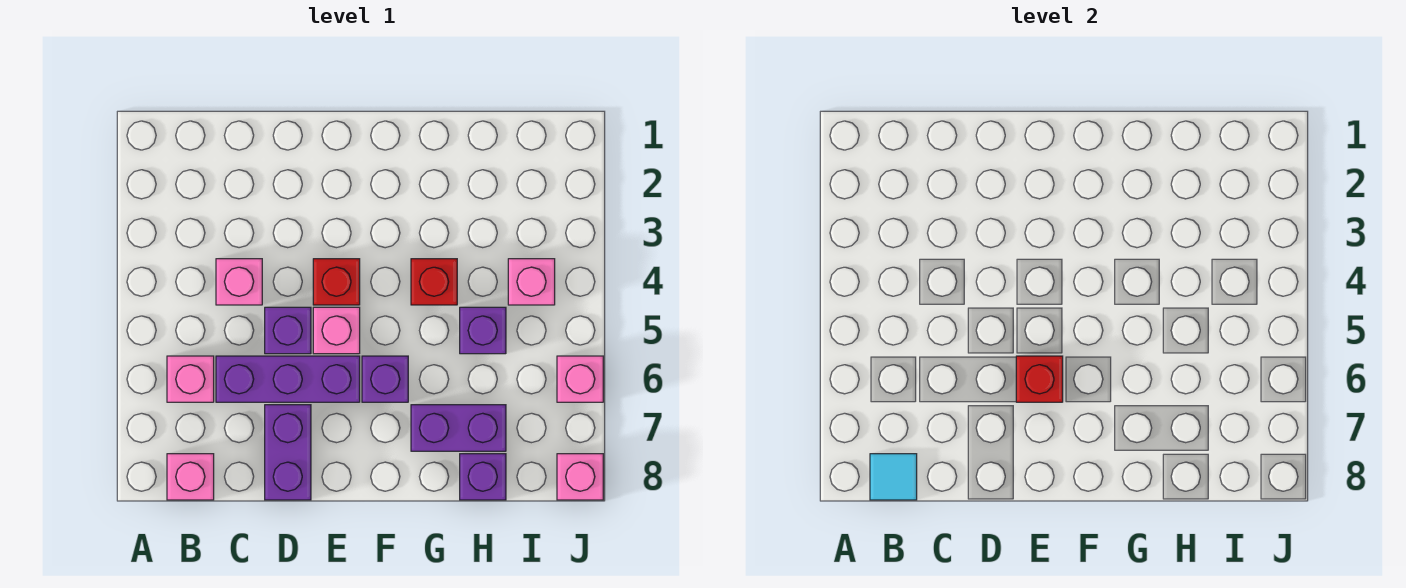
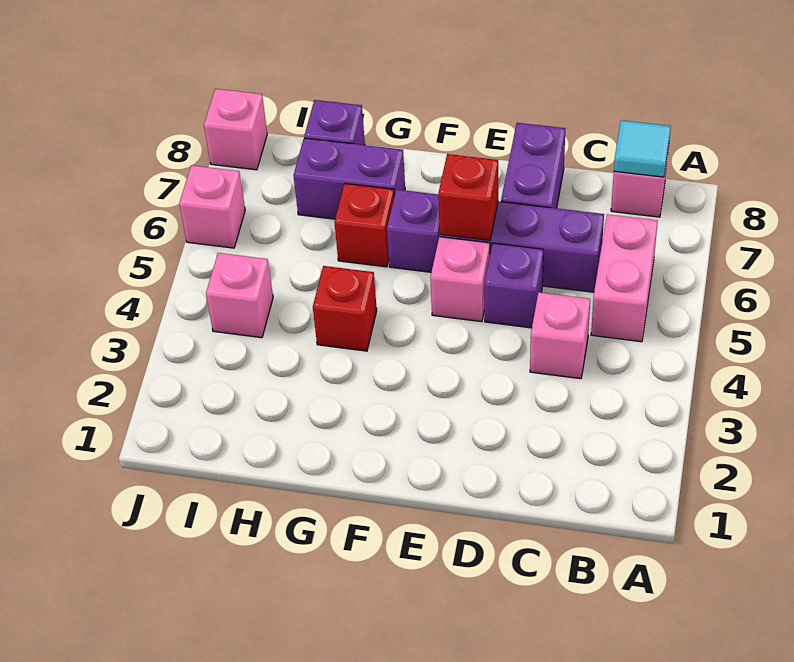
pink brick B6 level 1 -> pink brick B5:B6 level 1
red brick E4 level 1 -> red brick G6 level 1
purple brick H5 level 1 -> none

